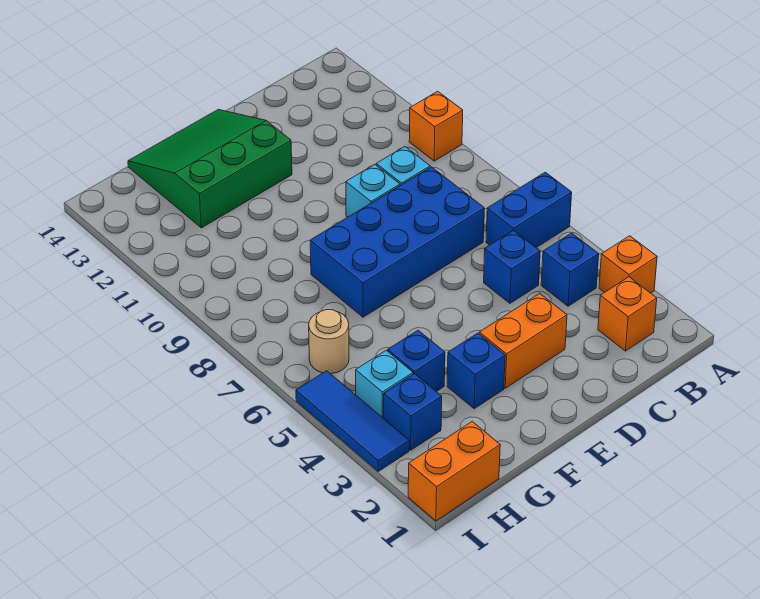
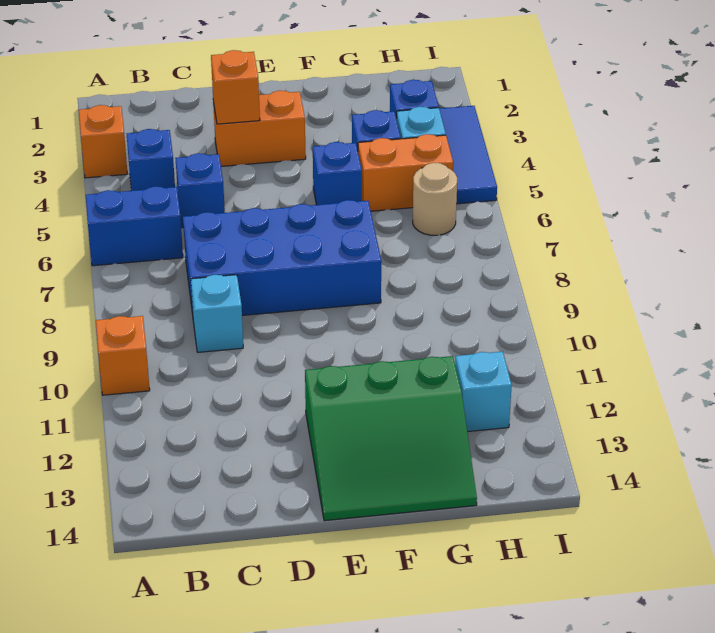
orange brick B2 level 1 -> orange brick D3 level 2
cyan brick D9 level 1 -> cyan brick H12 level 1
blue brick F3 level 1 -> blue brick F5 level 1
orange brick H1:I1 level 1 -> orange brick G5:H5 level 1

